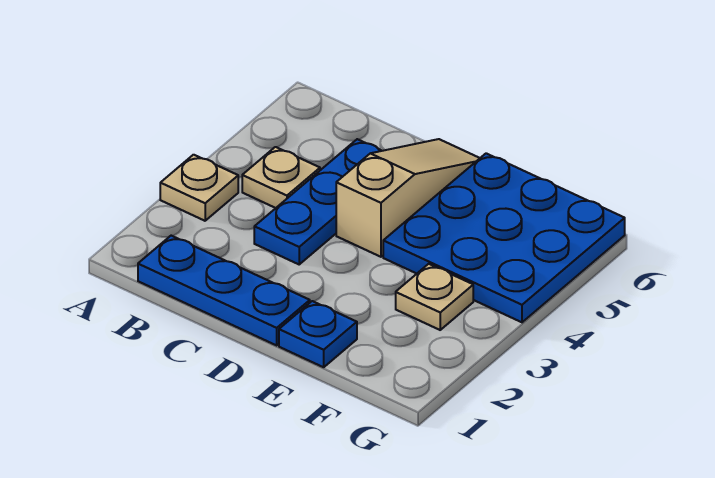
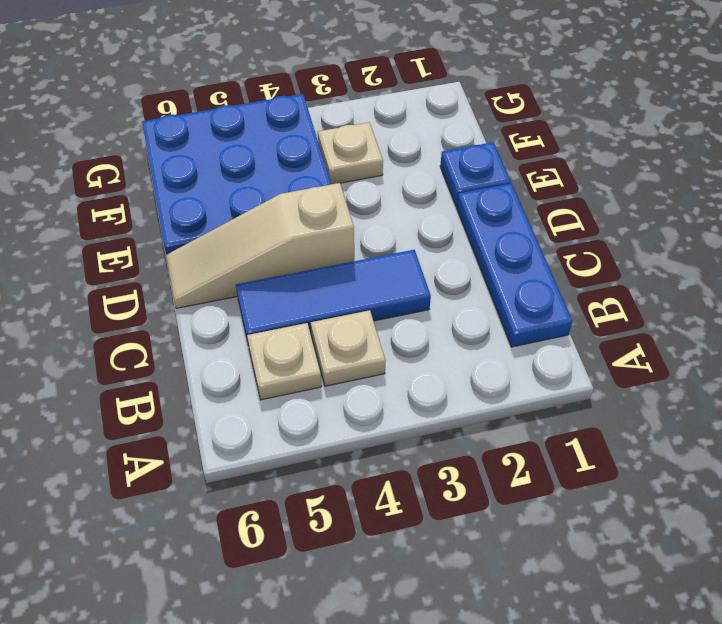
tan plate A3 level 1 -> tan plate B5 level 1
blue plate C3:C5 level 1 -> blue tile C3:C5 level 1

